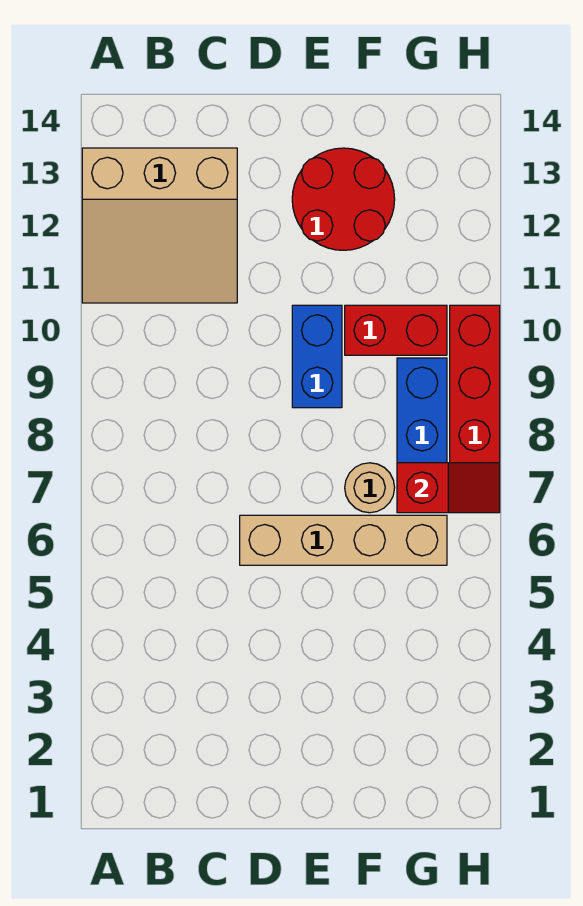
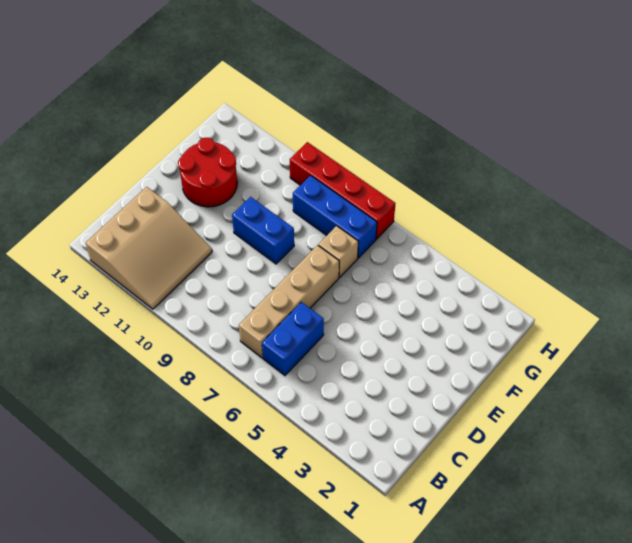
none -> blue brick B6:C6 level 1
tan brick D6:G6 level 1 -> tan brick B7:E7 level 1
tan round brick F7 level 1 -> tan brick F7 level 1
red brick F10:G10 level 1 -> none
red slope G7:H7 level 2 top G -> none

